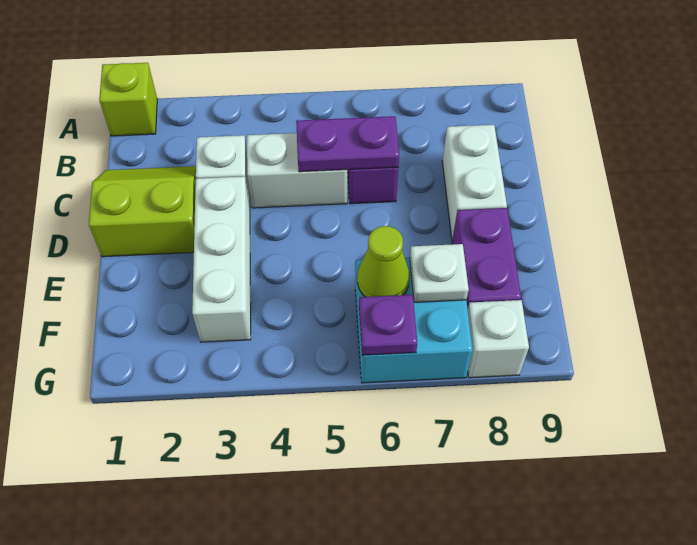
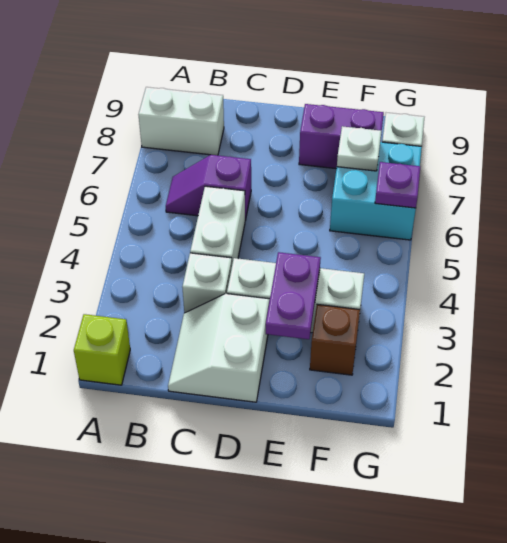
lime slope C1:D2 level 1 top D -> white slope C1:D2 level 1 top D
purple plate C5:C6 level 2 -> purple plate E2:E3 level 2
white brick C8:D8 level 1 -> white brick A8:B8 level 1
none -> brown brick F2 level 1
lime cone F6 level 2 -> none

